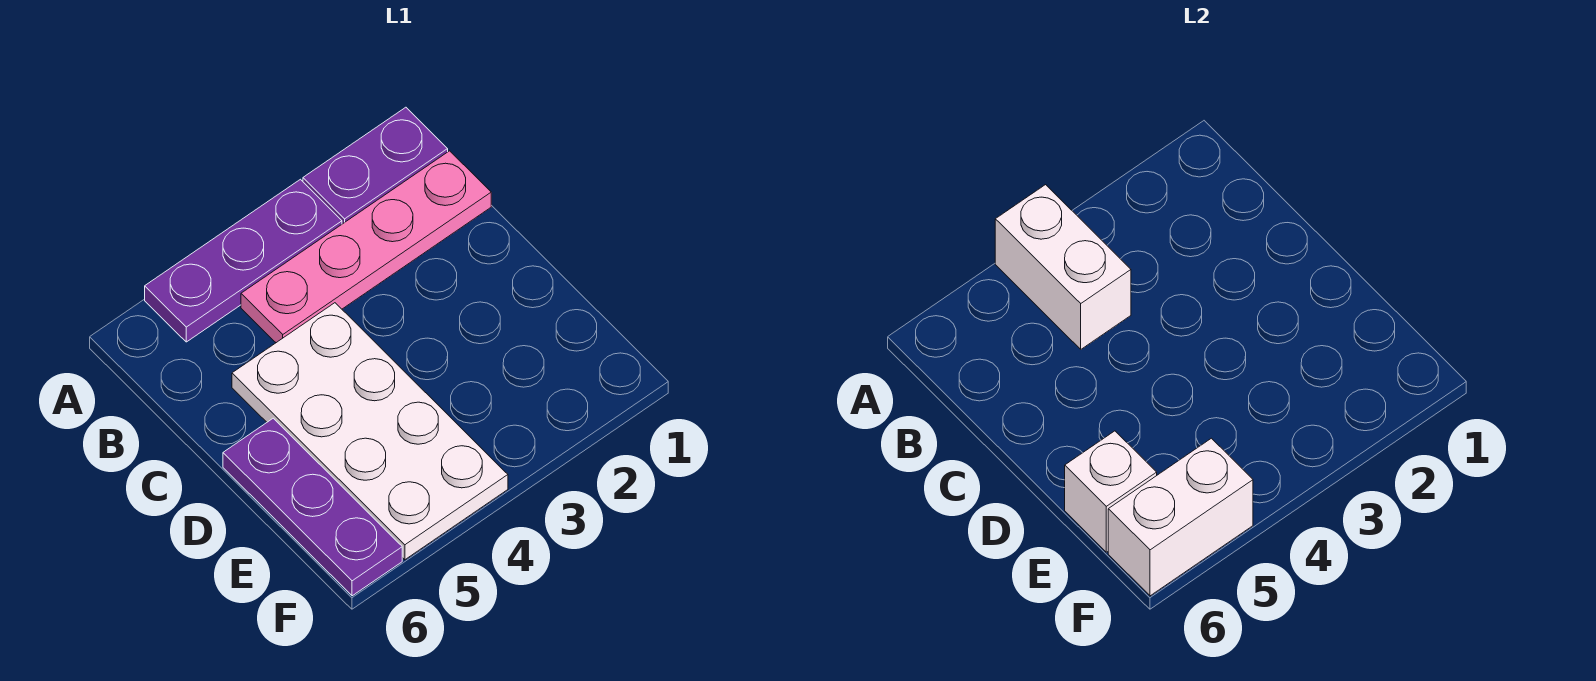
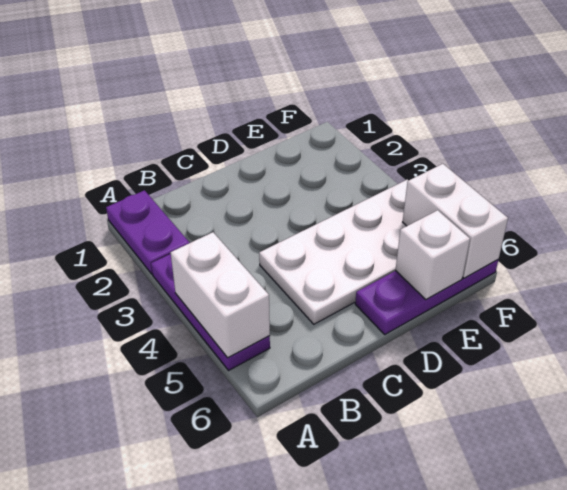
white brick A4:B4 level 2 -> white brick A4:A5 level 2
pink plate B1:B4 level 1 -> none

